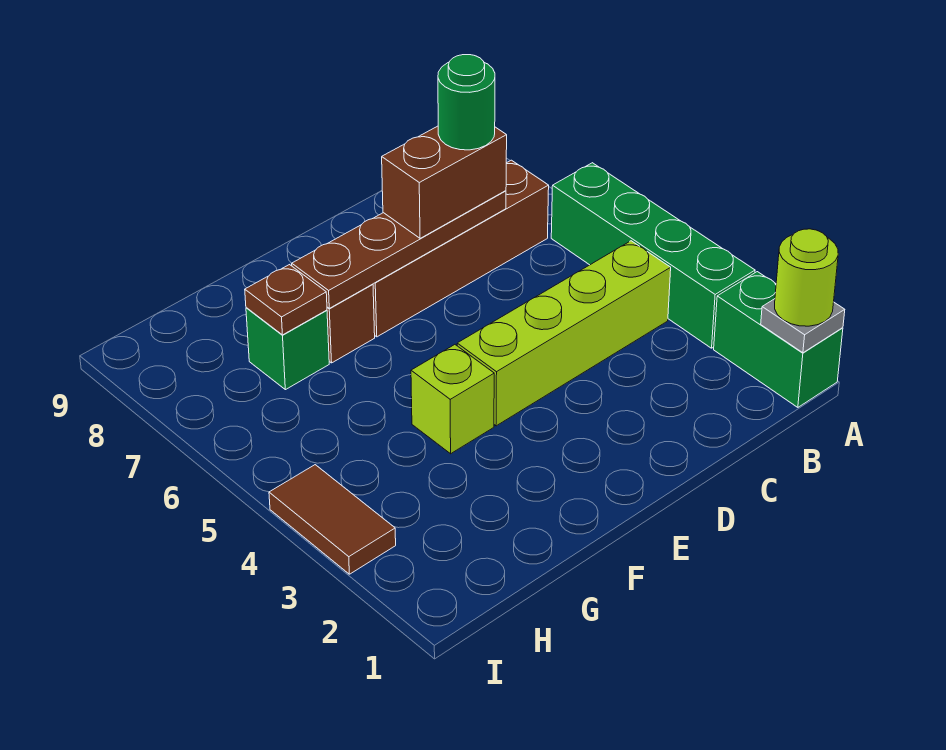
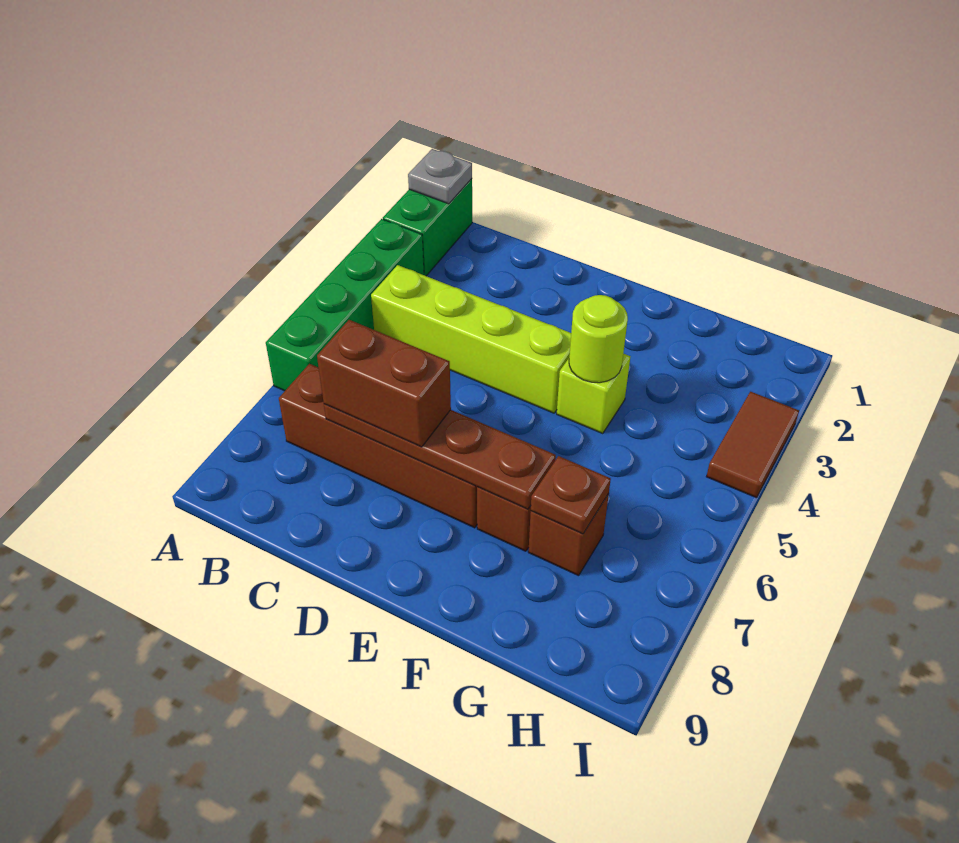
lime round brick A1 level 3 -> lime round brick F4 level 2
green round brick C7 level 4 -> none
green brick G7 level 1 -> brown brick G7 level 1

